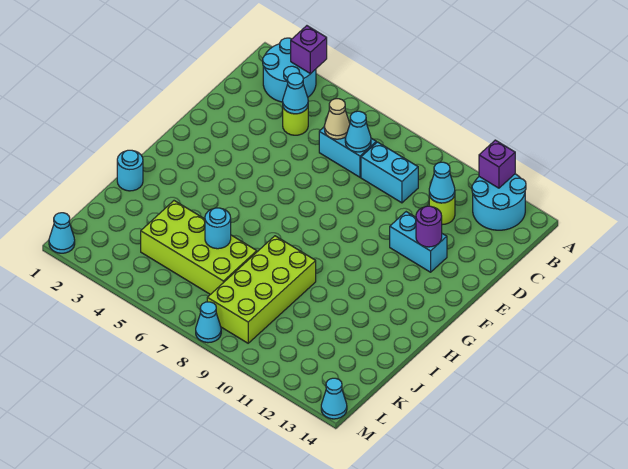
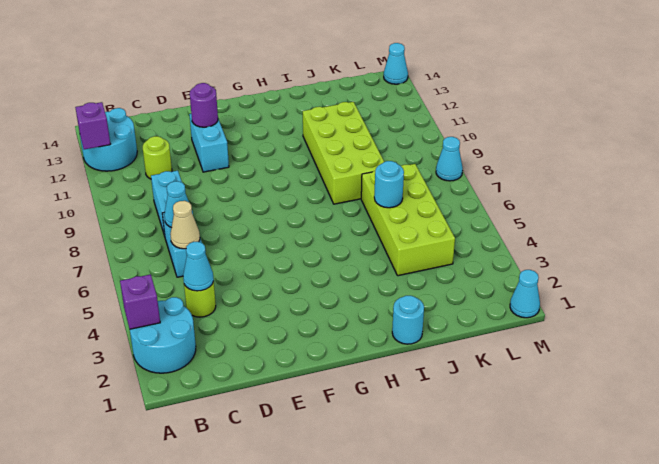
cyan cone C11 level 2 -> none
lime brick I8:L9 level 1 -> lime brick I8:J11 level 1

